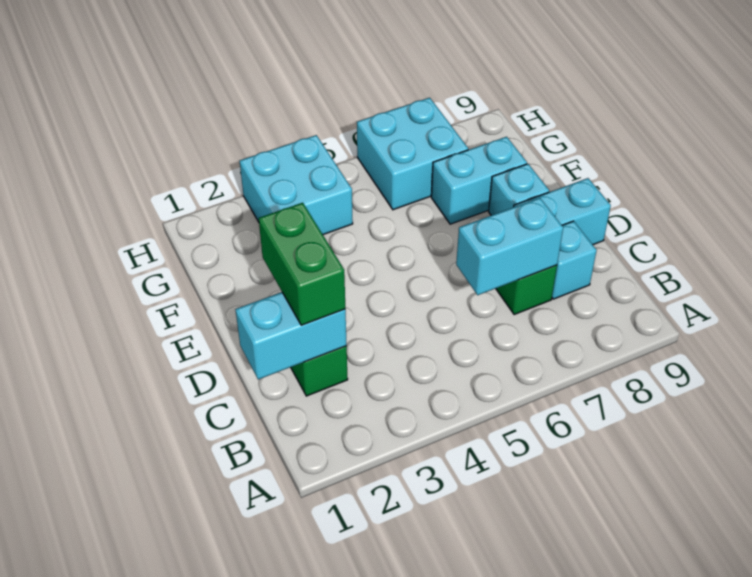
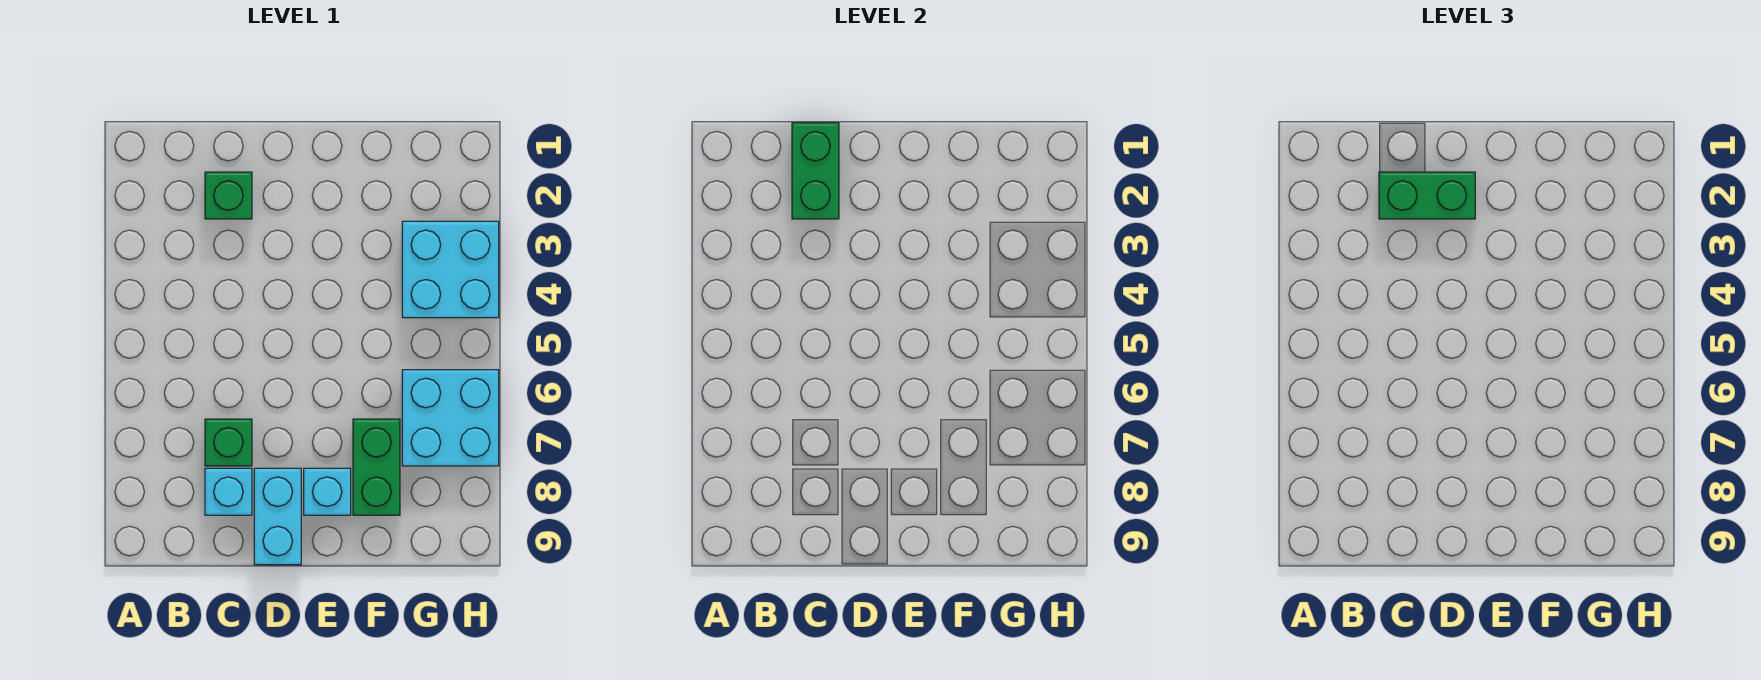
cyan brick C1:C2 level 2 -> green brick C1:C2 level 2
cyan brick C6:C7 level 2 -> none
cyan brick F7:F8 level 1 -> green brick F7:F8 level 1

